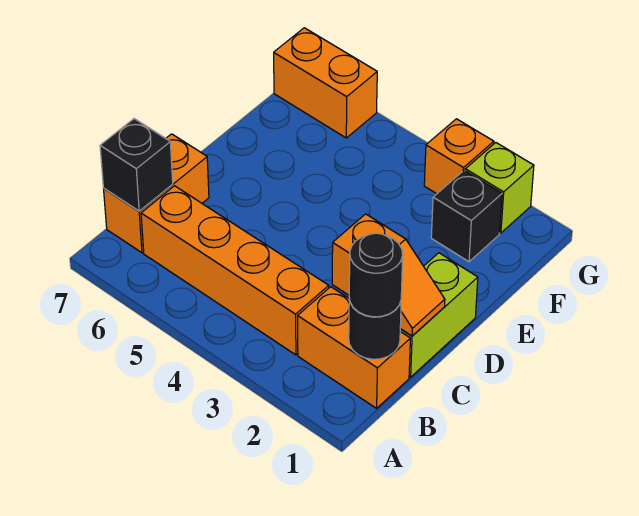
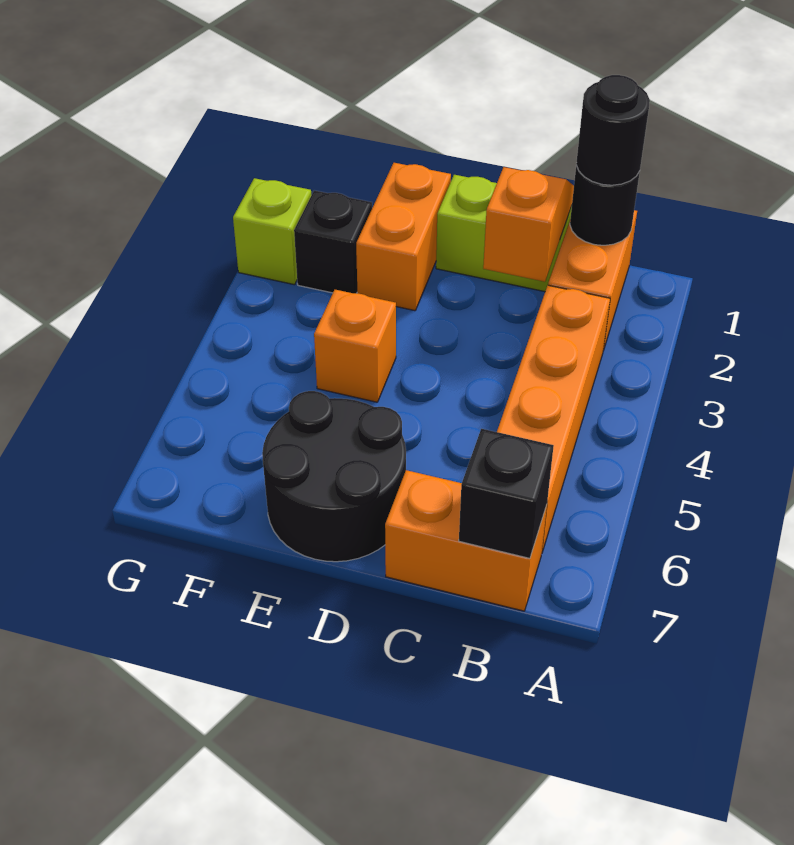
none -> black round brick D6:E7 level 1
orange brick G3 level 1 -> orange brick E4 level 1
orange brick G6:G7 level 1 -> orange brick E1:E2 level 1

